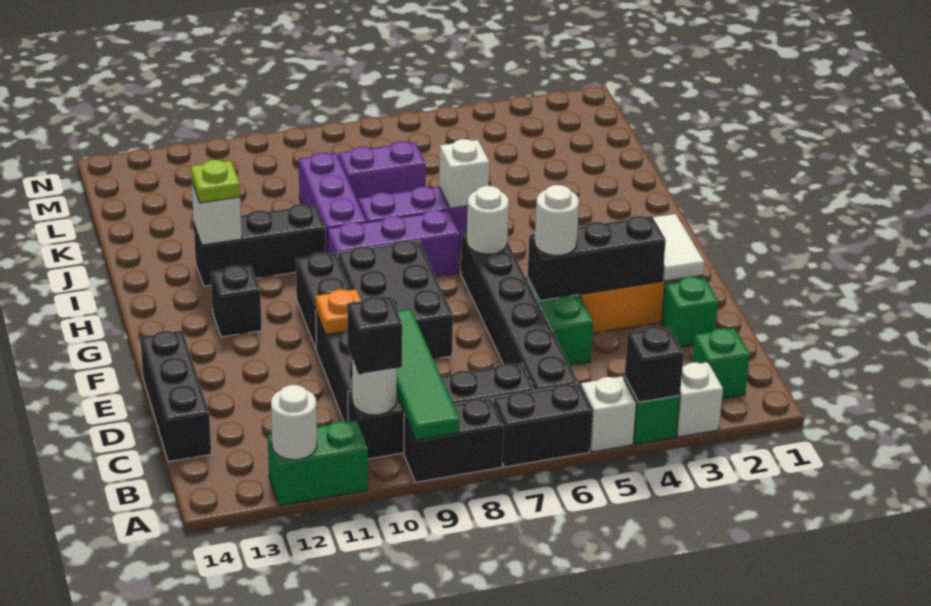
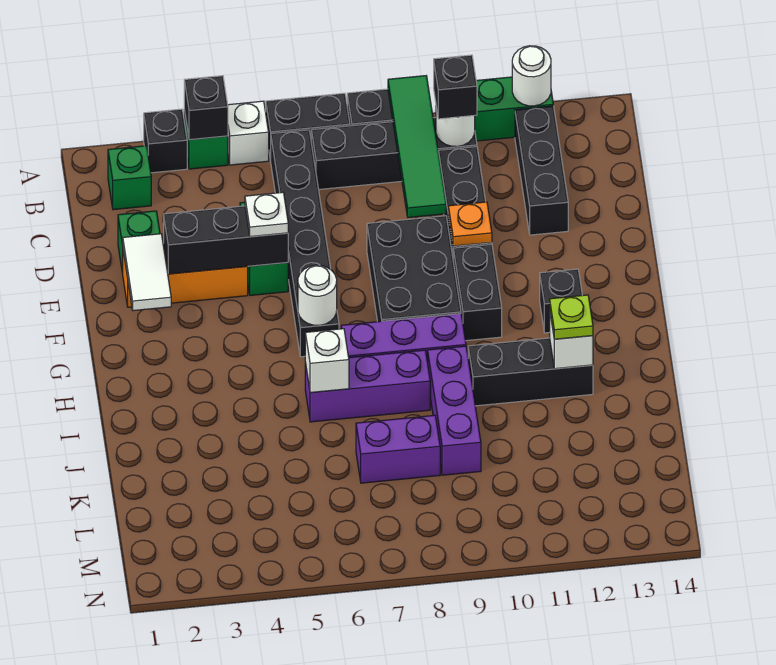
white brick A3 level 1 -> black brick A3 level 1
black brick C14:E14 level 1 -> black brick B12:D12 level 1
white round brick E5 level 3 -> white plate E5 level 3

